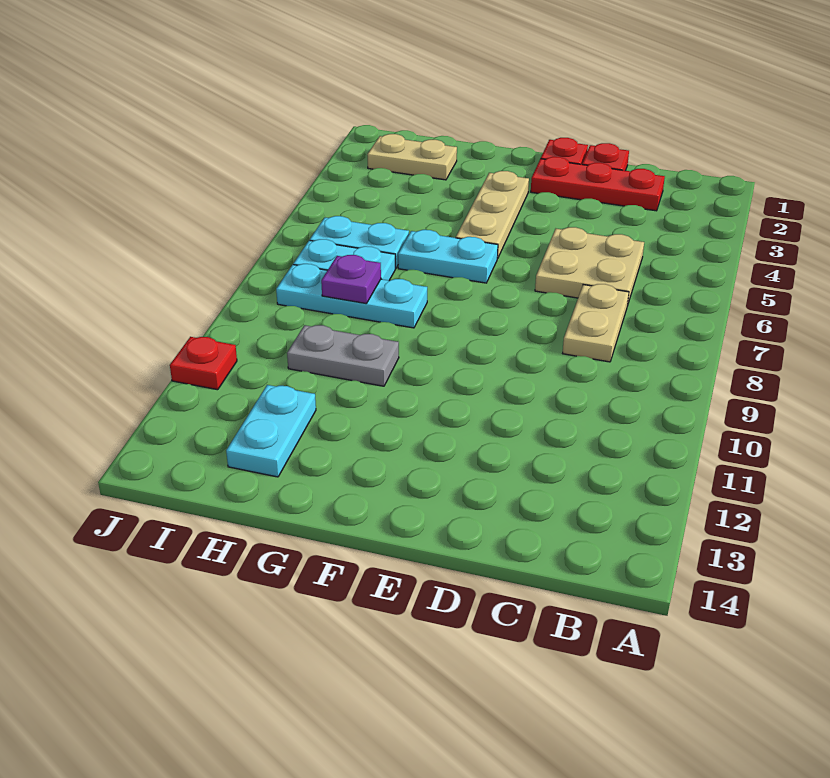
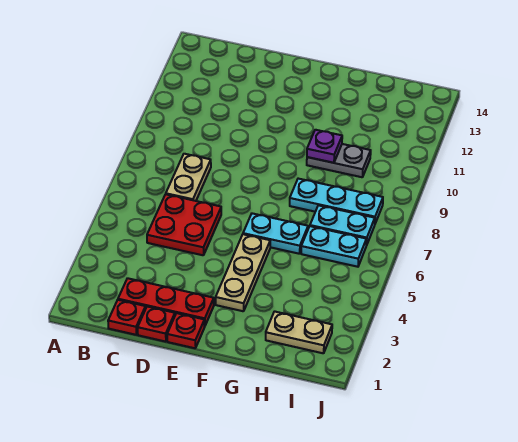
tan plate C5:D6 level 1 -> red plate C5:D6 level 1
purple plate H8 level 2 -> purple plate G10 level 2
cyan plate H12:H13 level 1 -> none
red plate J11 level 1 -> red plate C1 level 1

